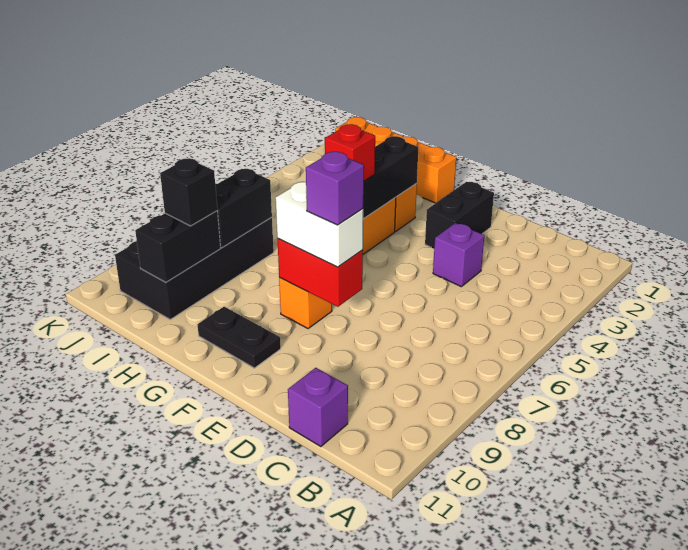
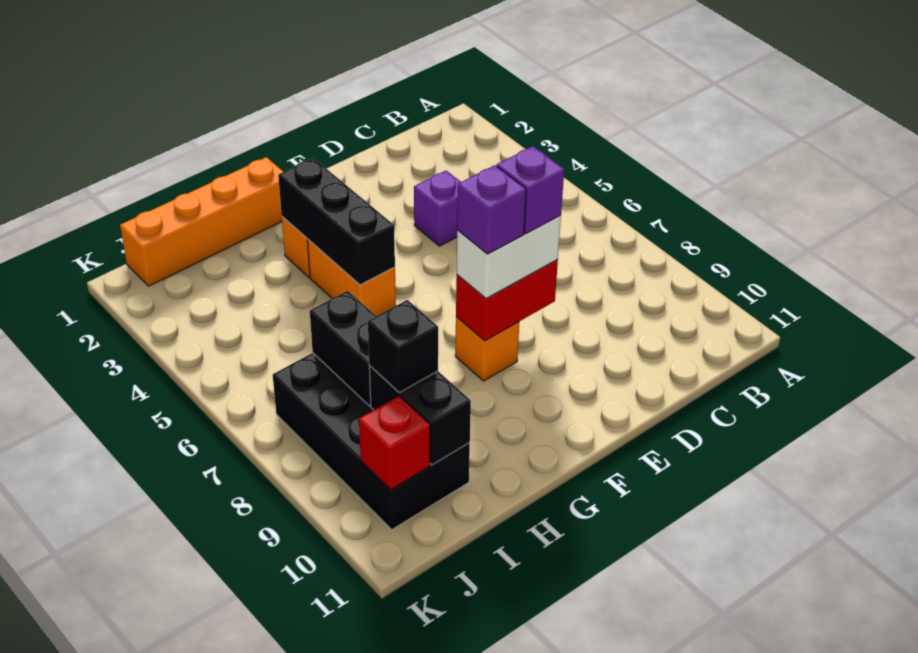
purple brick C11 level 1 -> purple brick F8 level 4
black brick E2:E3 level 1 -> none
black plate F10:G10 level 1 -> none
red brick G5 level 3 -> red brick J10 level 2

